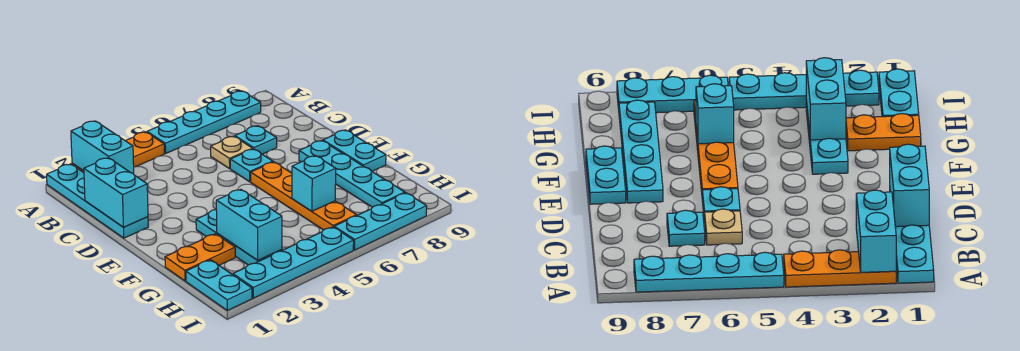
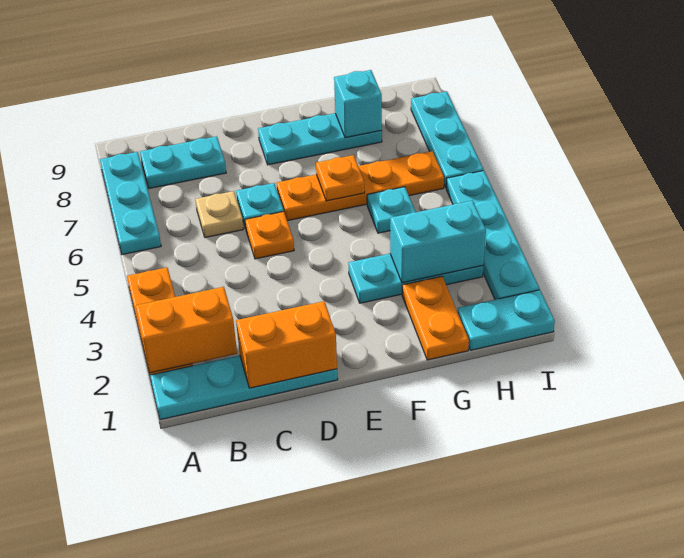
cyan brick A2:B2 level 2 -> orange brick A2:B2 level 2
cyan plate A5:A8 level 1 -> cyan plate A6:A8 level 1
cyan brick C1:D1 level 2 -> orange brick C1:D1 level 2
cyan plate C7 level 1 -> cyan plate G5 level 1
none -> orange plate D5 level 1
cyan plate E8:H8 level 1 -> cyan plate E8:G8 level 1
cyan plate E9:F9 level 1 -> cyan plate B8:C8 level 1
none -> orange plate F6 level 2
cyan brick G6 level 2 -> cyan brick G8 level 2

